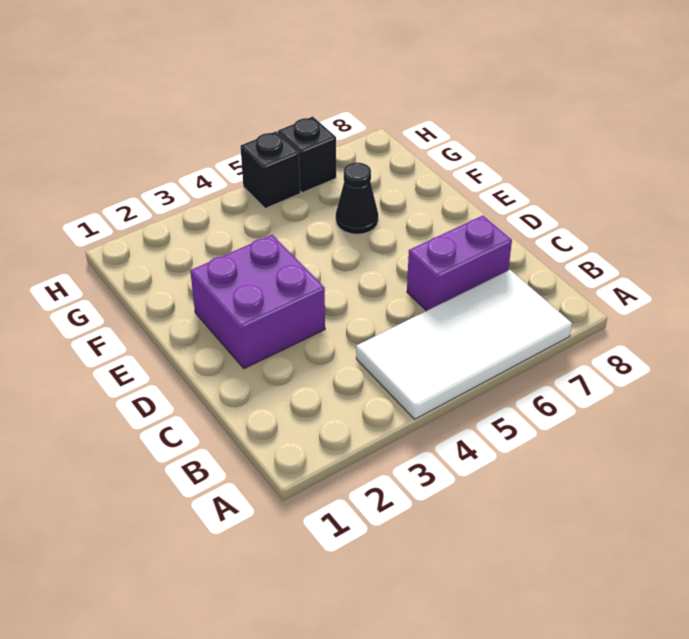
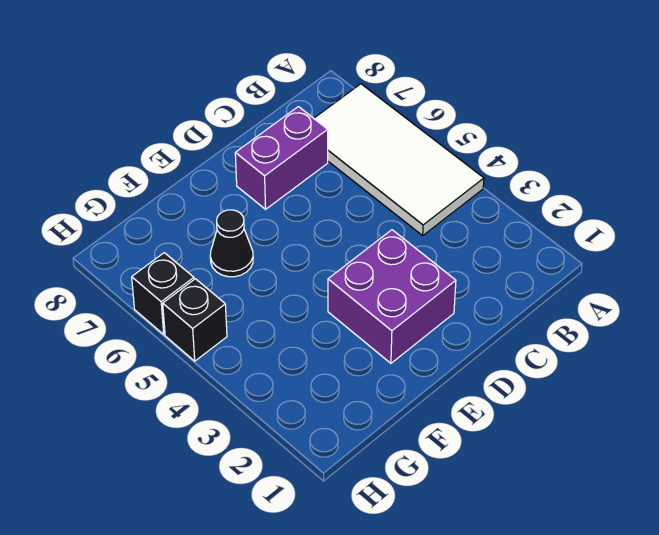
purple brick C6:C7 level 1 -> purple brick C7:D7 level 1

